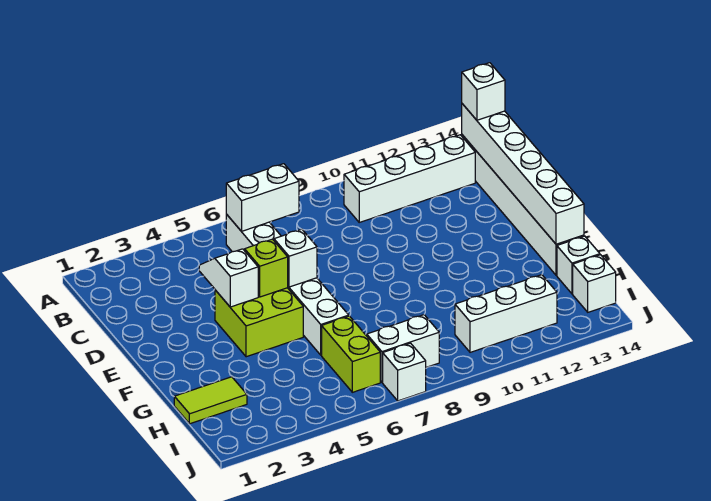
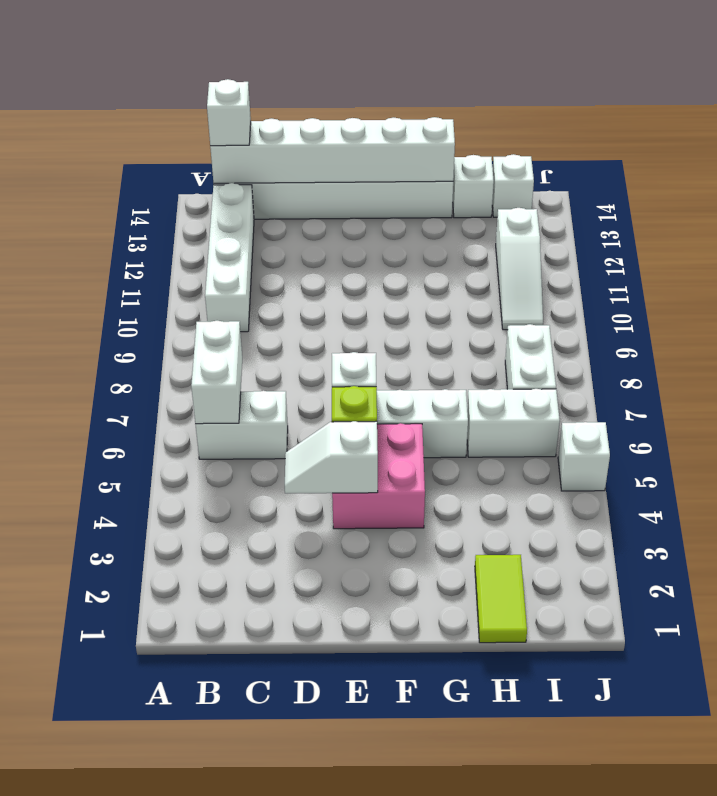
lime brick E4:F5 level 1 -> pink brick E4:F5 level 1
lime brick H6:I6 level 1 -> white brick H6:I6 level 1
white brick I10:I12 level 1 -> white slope I10:I12 level 1 top 12
white brick J7 level 1 -> white brick J5 level 1

